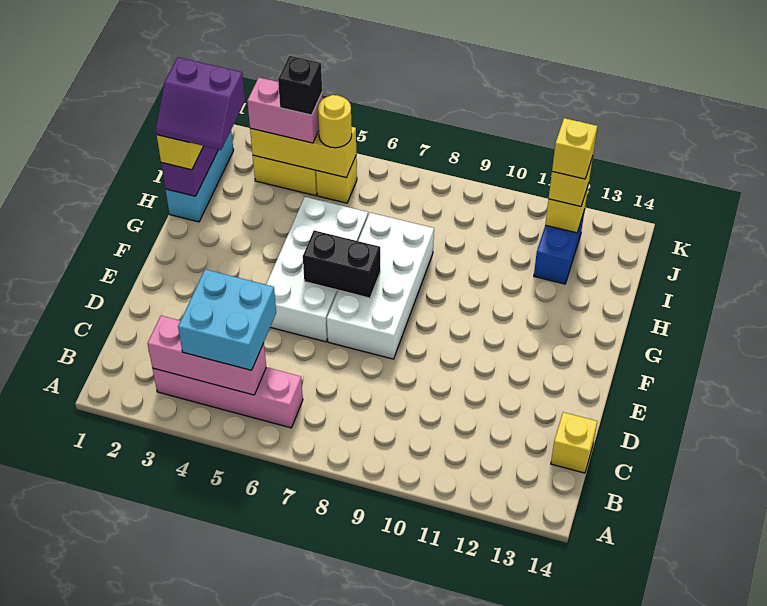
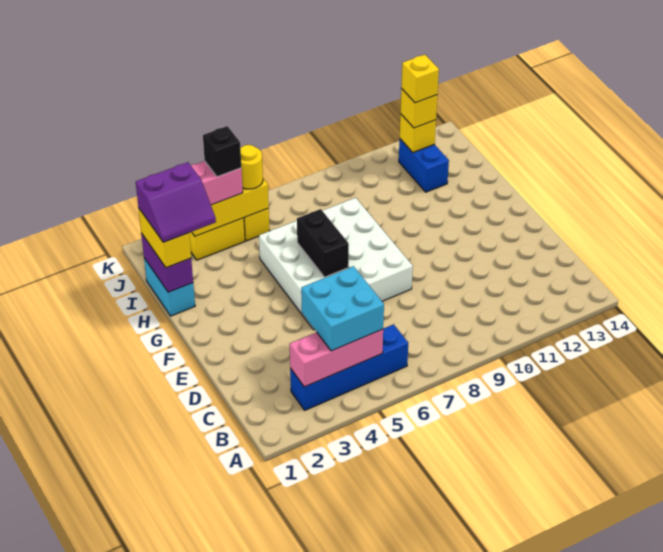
pink brick B3:B6 level 1 -> blue brick B3:B6 level 1
yellow brick C14 level 1 -> none
black brick F6:F7 level 2 -> black brick F6:G6 level 2
cyan brick H1:J1 level 1 -> cyan brick H1:I1 level 1

